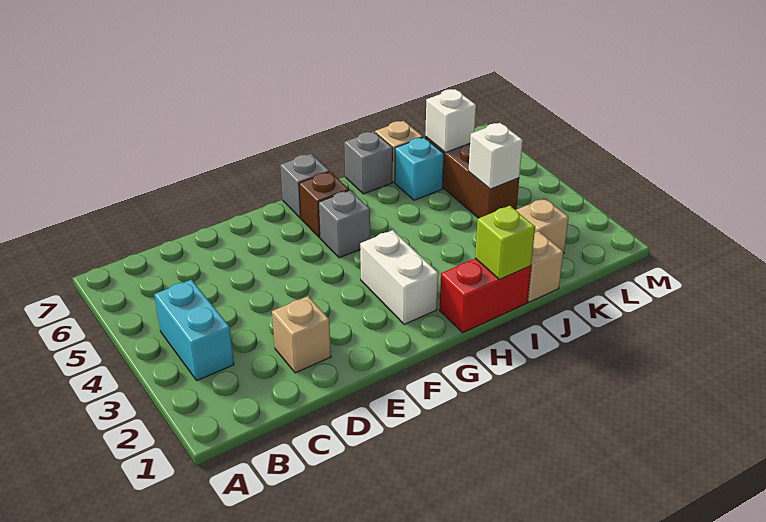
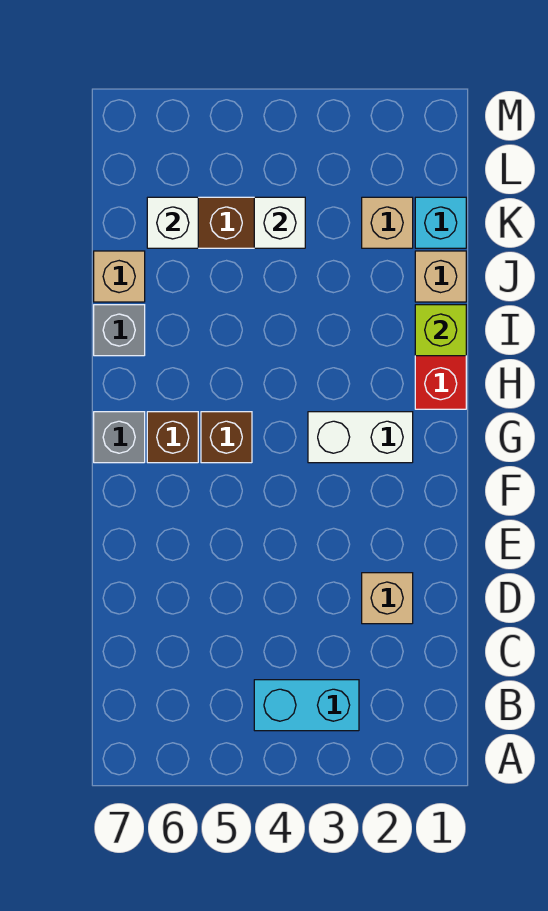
grey brick G5 level 1 -> brown brick G5 level 1
cyan brick J6 level 1 -> cyan brick K1 level 1

